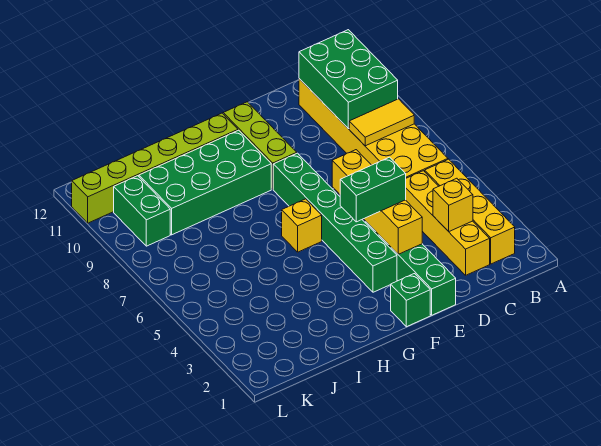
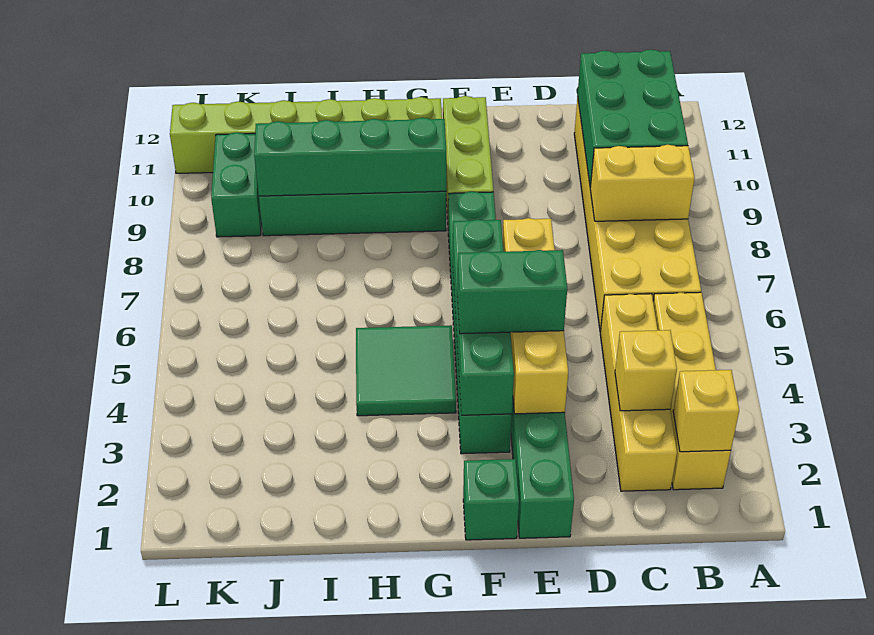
yellow tile B8:C8 level 2 -> yellow brick B8:C8 level 2
none -> green brick F3:F6 level 2
none -> green tile G4:H5 level 1
yellow brick G6 level 1 -> yellow brick B2 level 2
none -> green brick G9:J9 level 2

